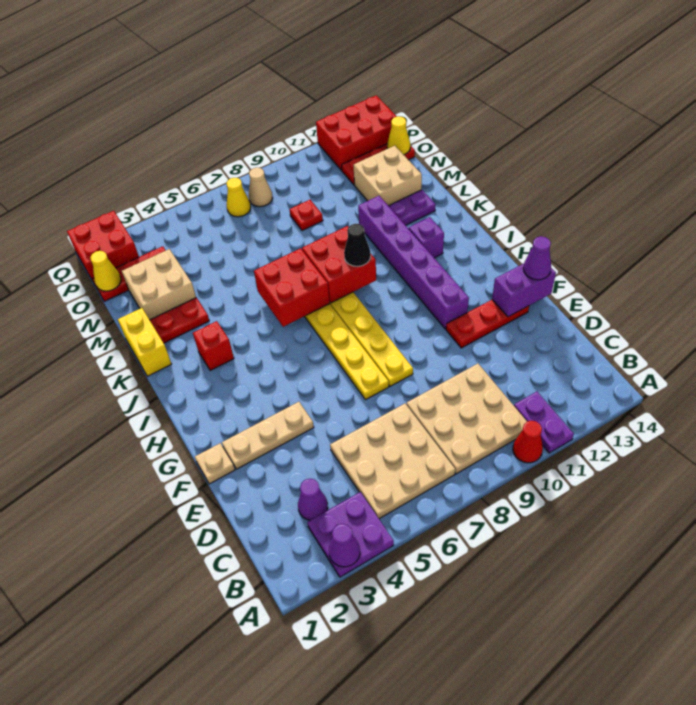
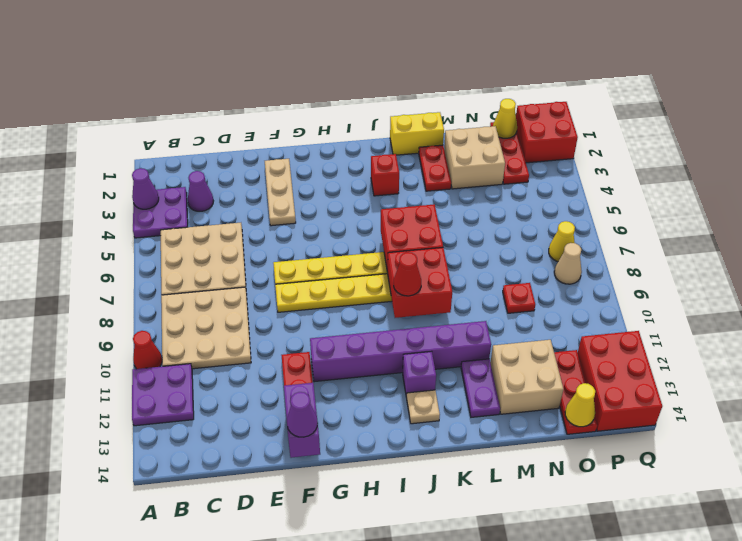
purple plate A11:B11 level 1 -> purple plate A11:B12 level 1
tan plate F1 level 1 -> tan plate J13 level 1
black cone J9 level 3 -> red cone J9 level 3

